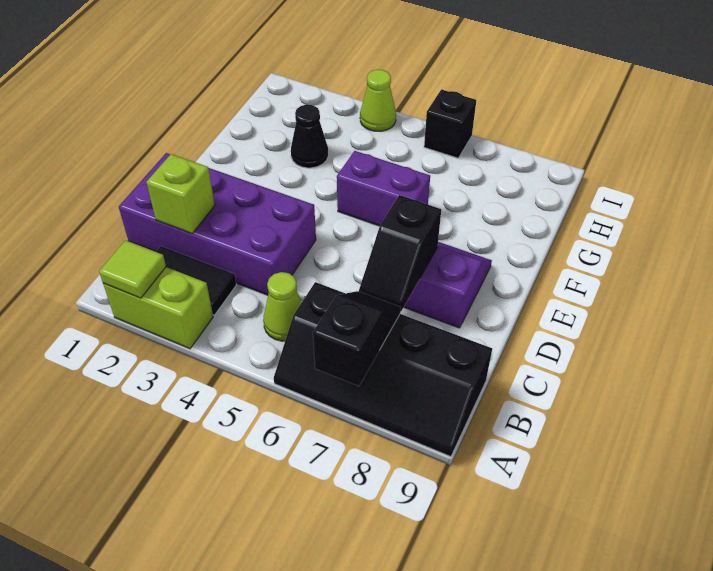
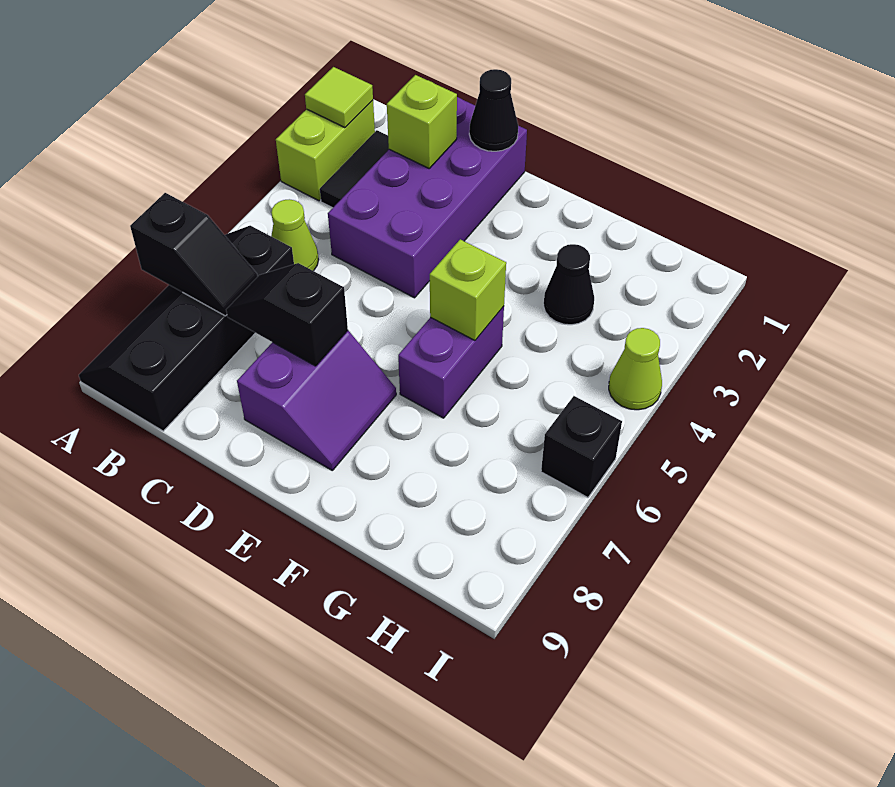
none -> black cone D1 level 2
none -> lime brick F5 level 2

